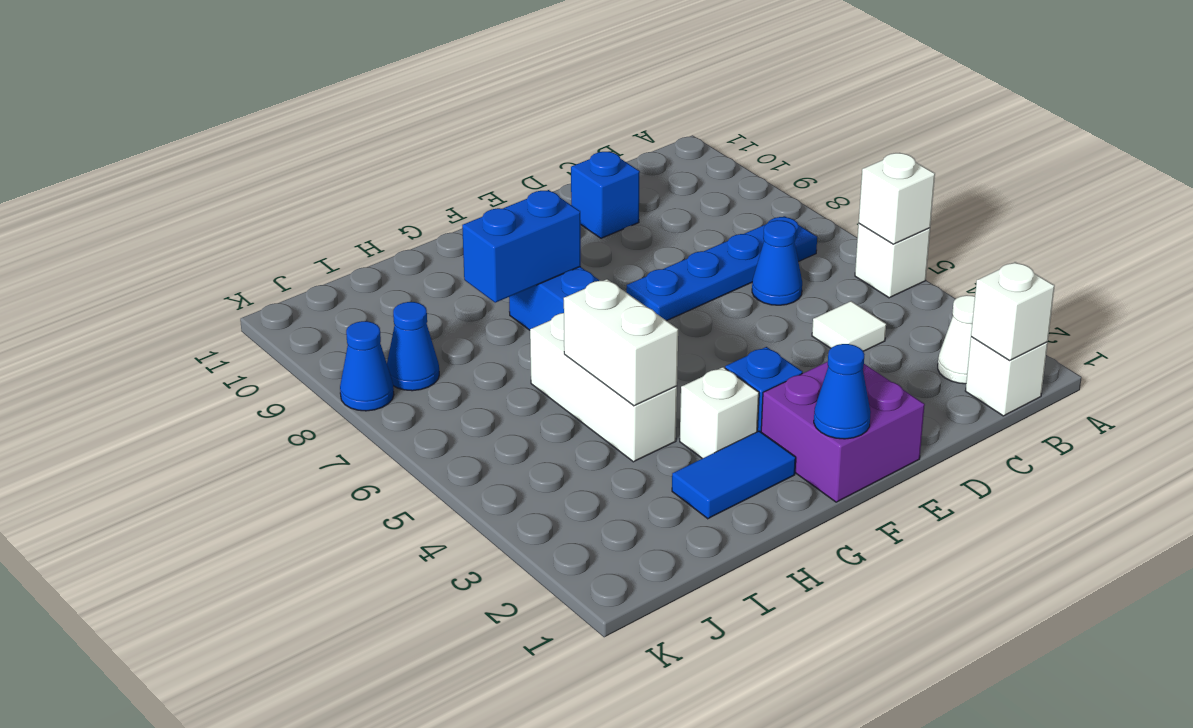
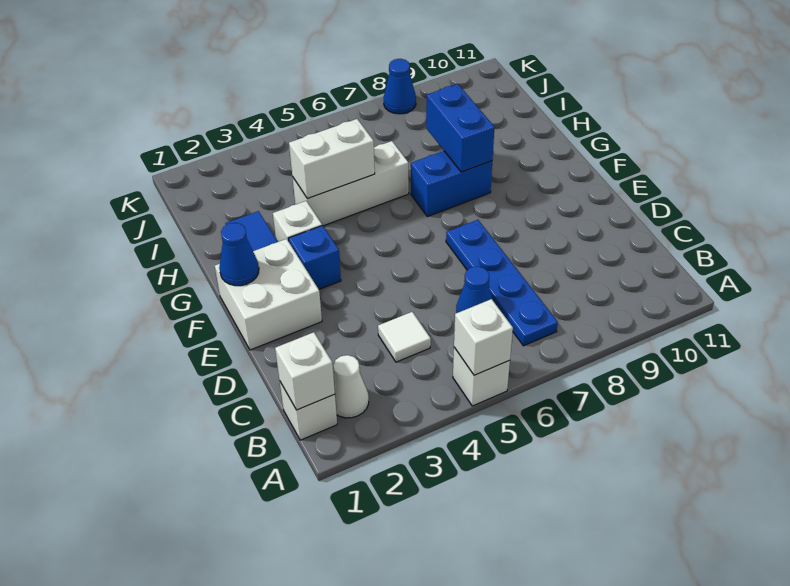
blue brick D10 level 1 -> none
purple brick E1:F2 level 1 -> white brick E1:F2 level 1
blue cone J8 level 1 -> none

